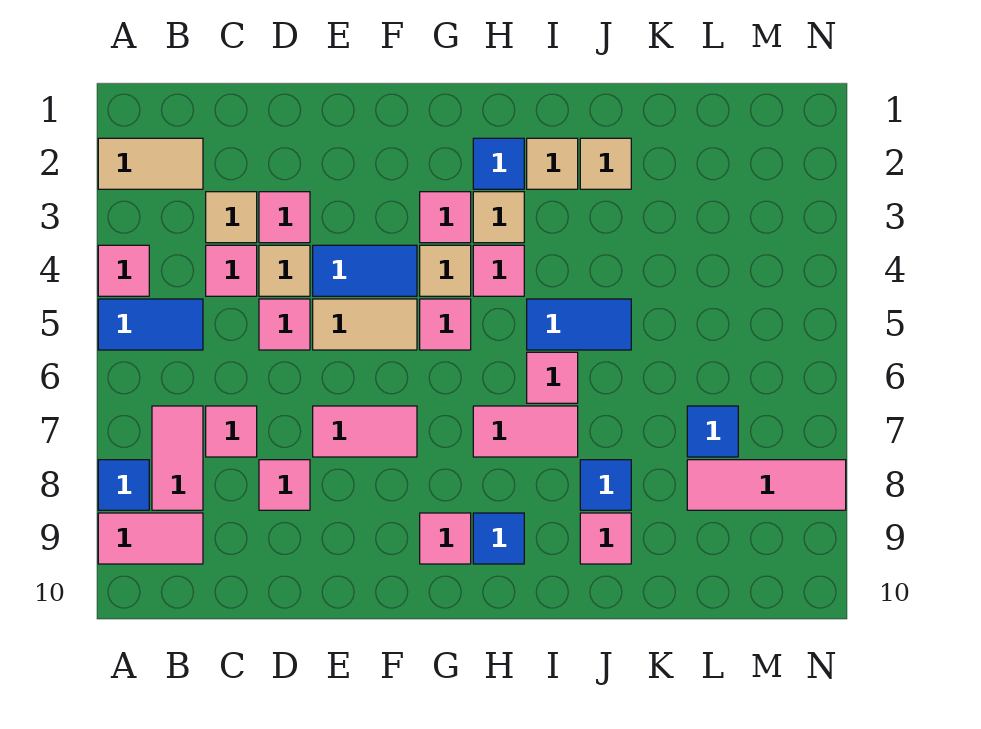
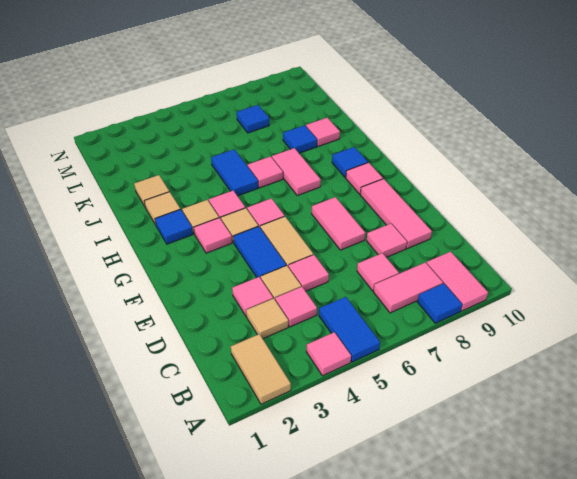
pink tile L8:N8 level 1 -> pink tile D9:F9 level 1

